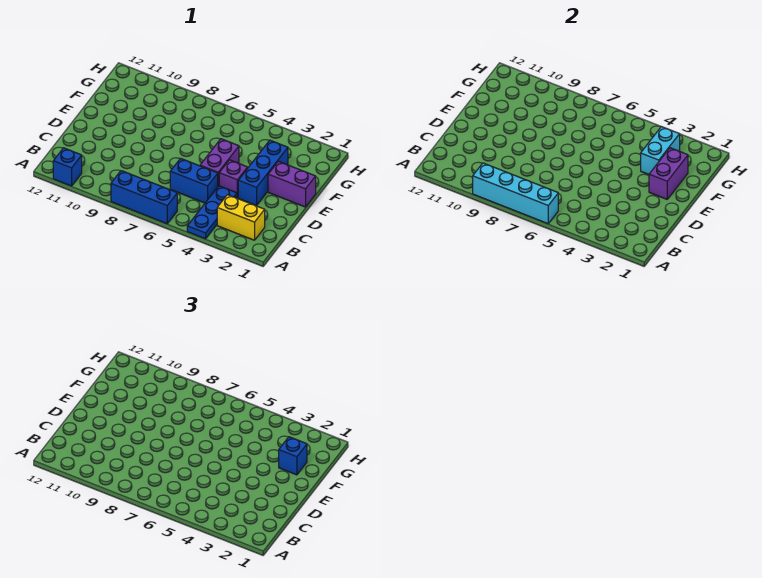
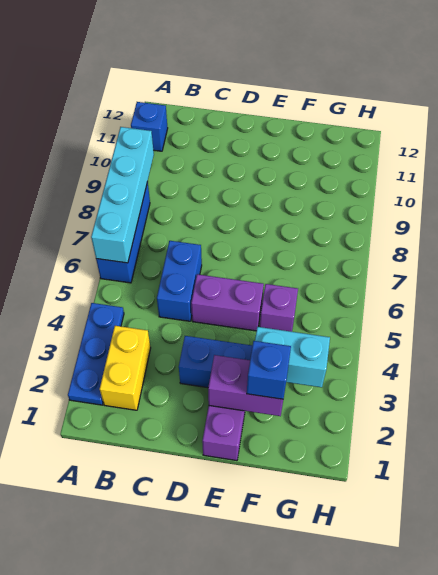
blue plate A4:C4 level 1 -> blue plate A2:A4 level 1
purple brick D4 level 1 -> purple brick F5 level 1

